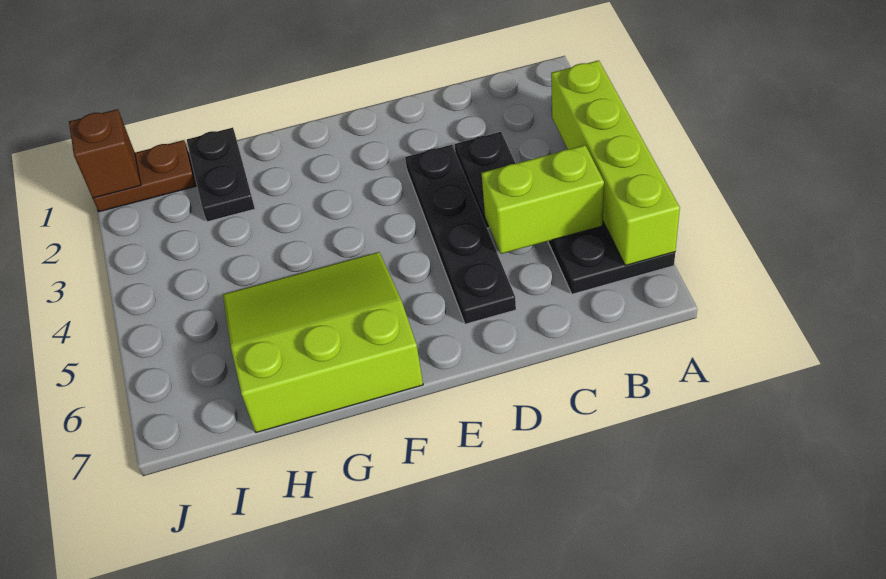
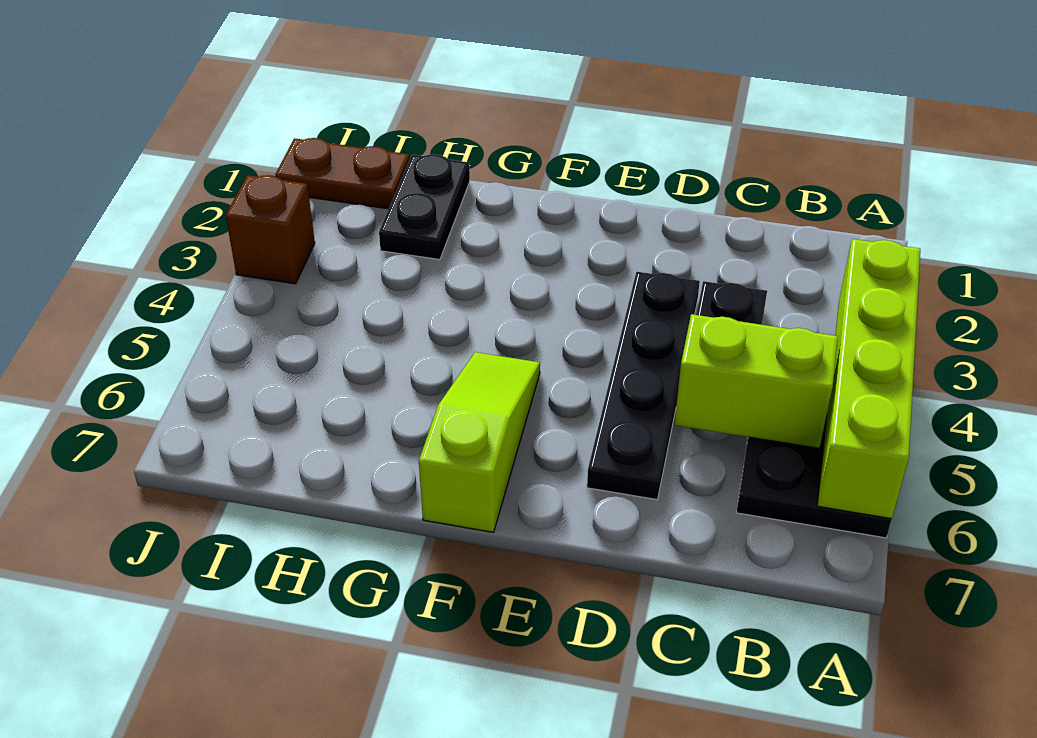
lime slope F5:H7 level 1 top 7 -> lime slope F5:F7 level 1 top 7
brown brick J1 level 2 -> brown brick J3 level 1

